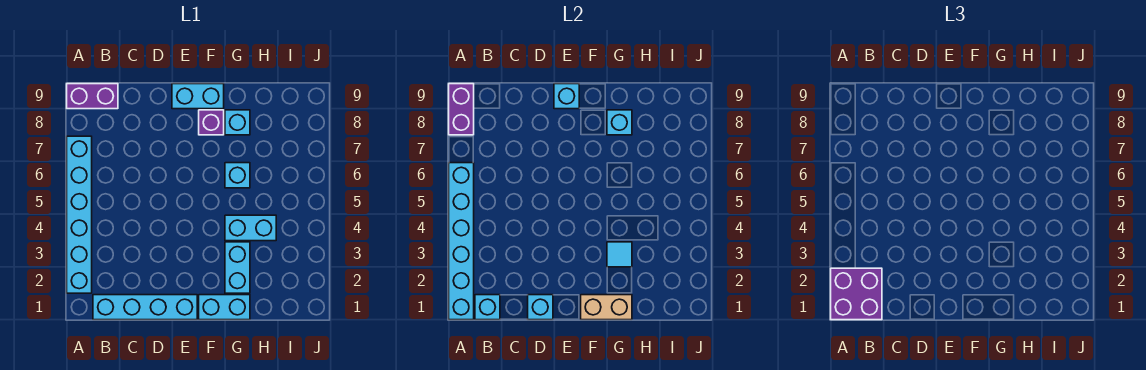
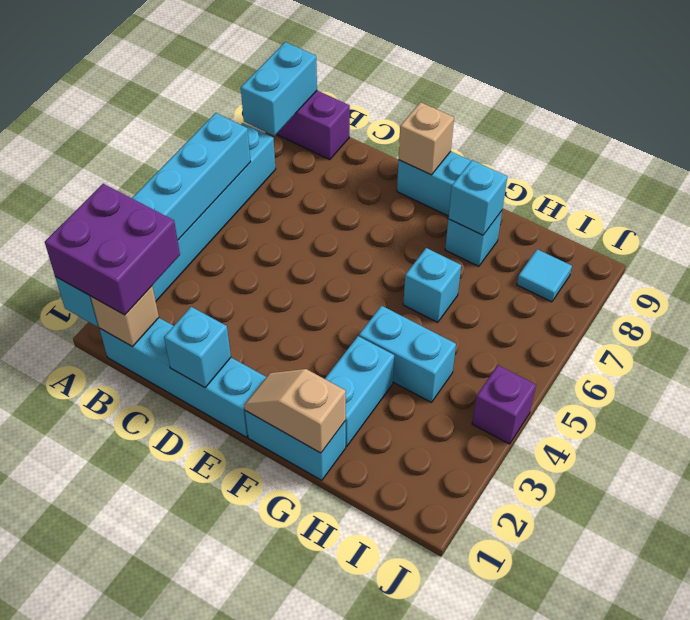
purple brick A8:A9 level 2 -> cyan brick A8:A9 level 2
cyan brick B1 level 2 -> tan brick B1 level 2
cyan brick E9 level 2 -> tan brick E9 level 2
tan brick F1:G1 level 2 -> tan slope F1:G1 level 2 top G
purple brick F8 level 1 -> purple brick J4 level 1
cyan tile G3 level 2 -> cyan tile I8 level 1

